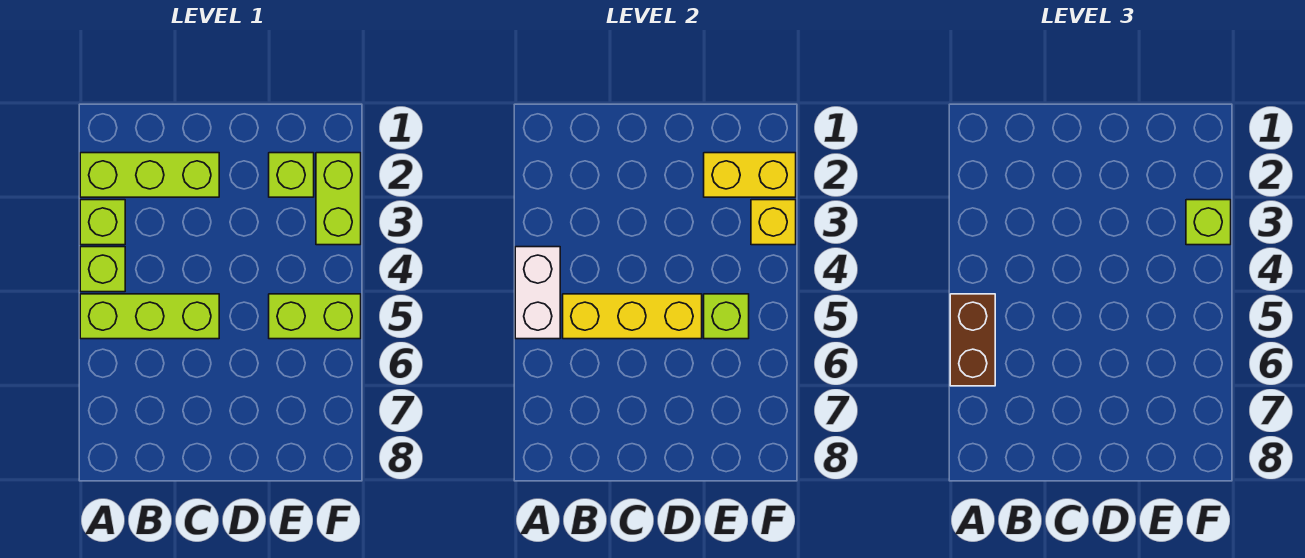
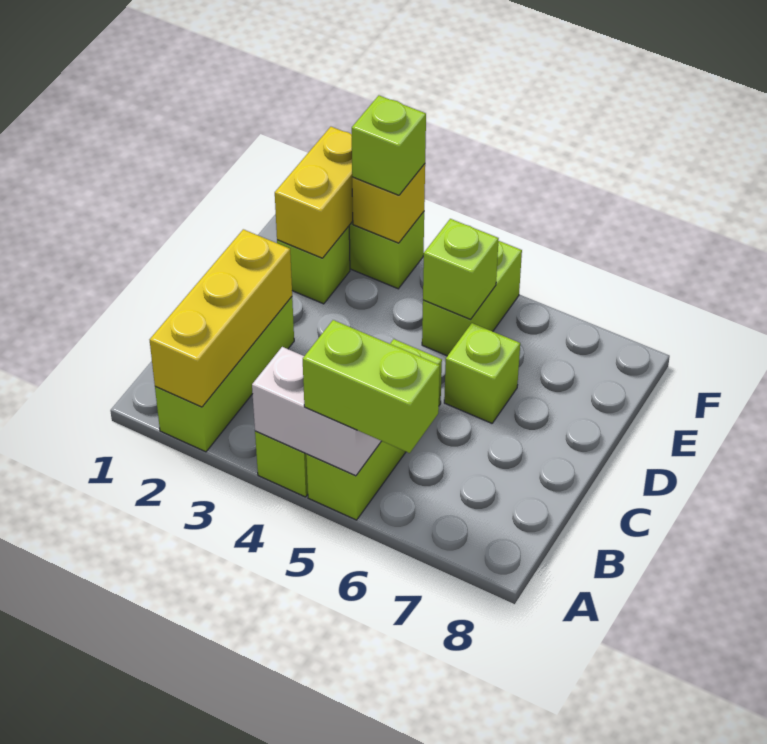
lime brick A3 level 1 -> lime brick D6 level 1
brown brick A5:A6 level 3 -> lime brick A5:A6 level 3
yellow brick B5:D5 level 2 -> yellow brick A2:C2 level 2

